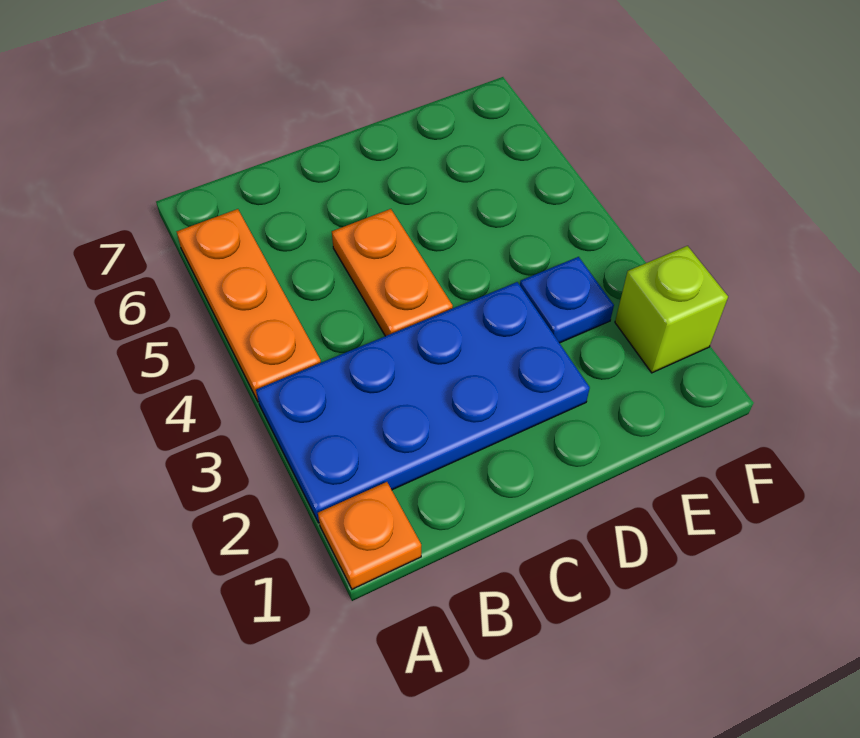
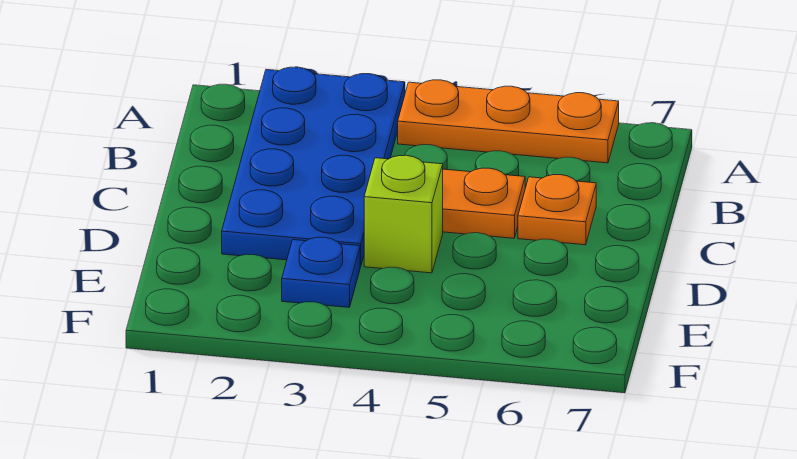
orange plate A1 level 1 -> orange plate C6 level 1
lime brick F2 level 1 -> lime brick D4 level 1

